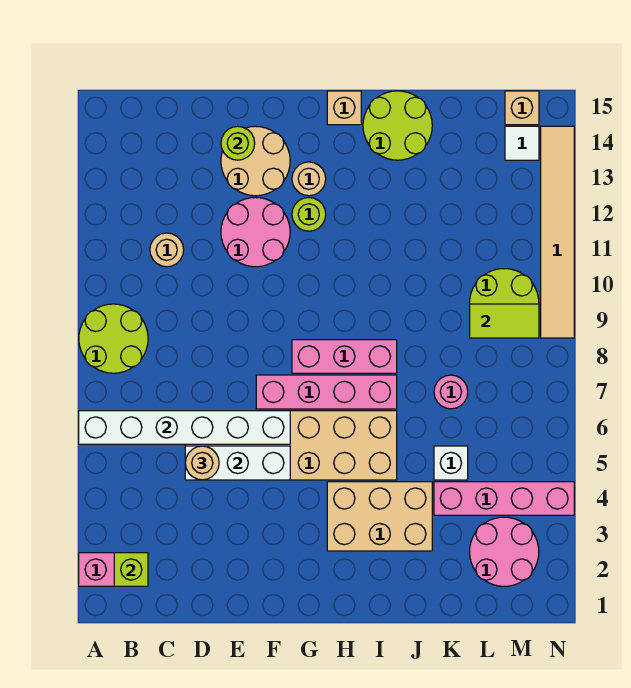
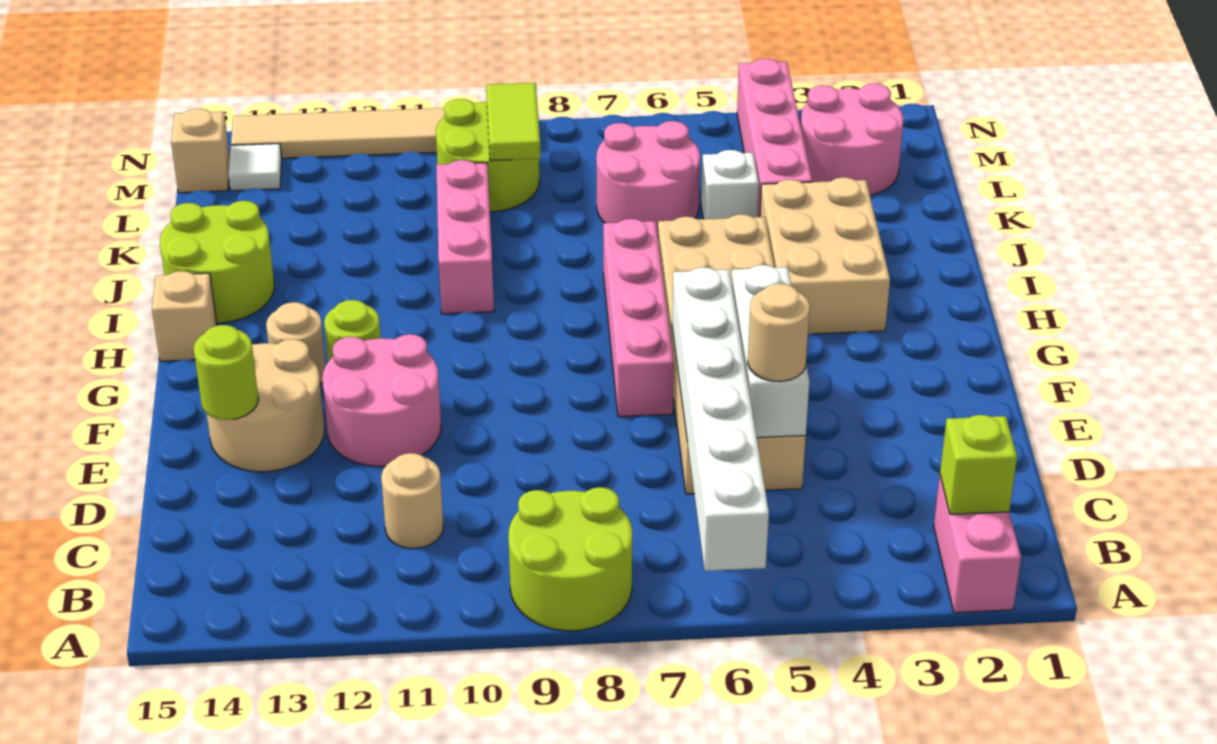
pink brick G8:I8 level 1 -> pink brick I10:K10 level 1
pink round brick K7 level 1 -> pink round brick K6:L7 level 1

